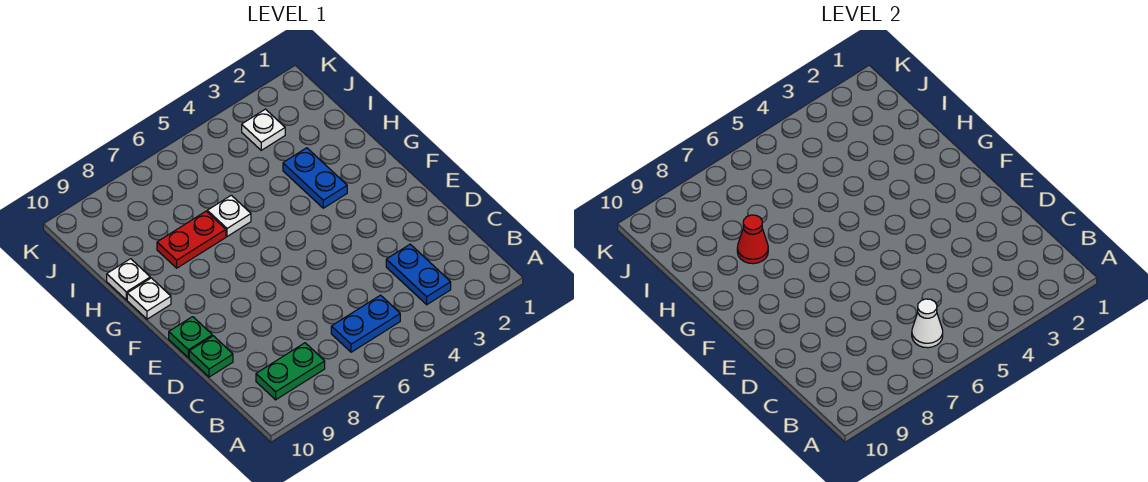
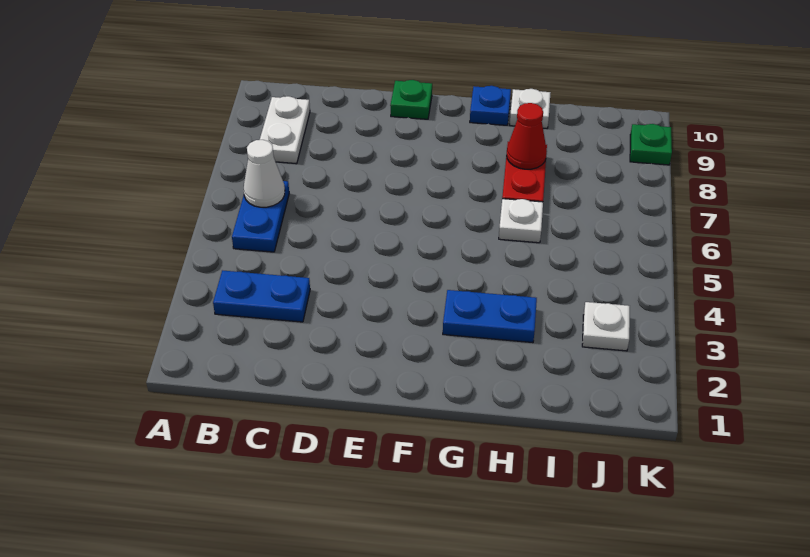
green plate B8:B9 level 1 -> white plate B8:B9 level 1
green plate D10 level 1 -> green plate K9 level 1
white plate G10 level 1 -> blue plate G10 level 1

